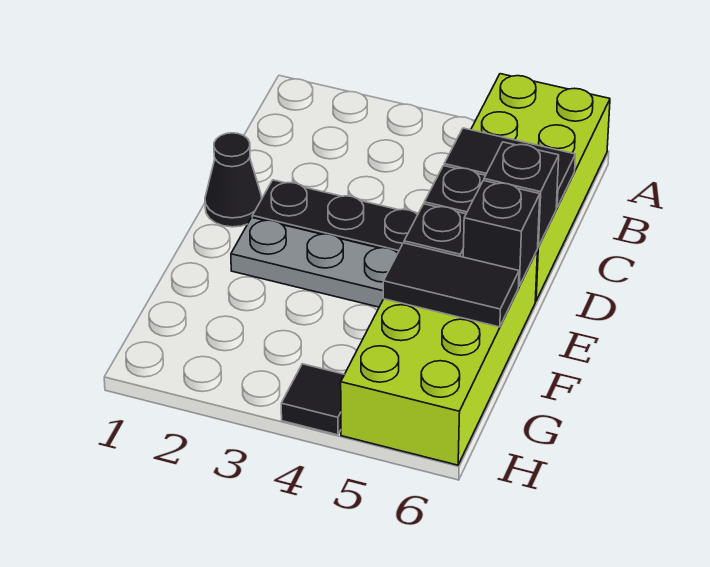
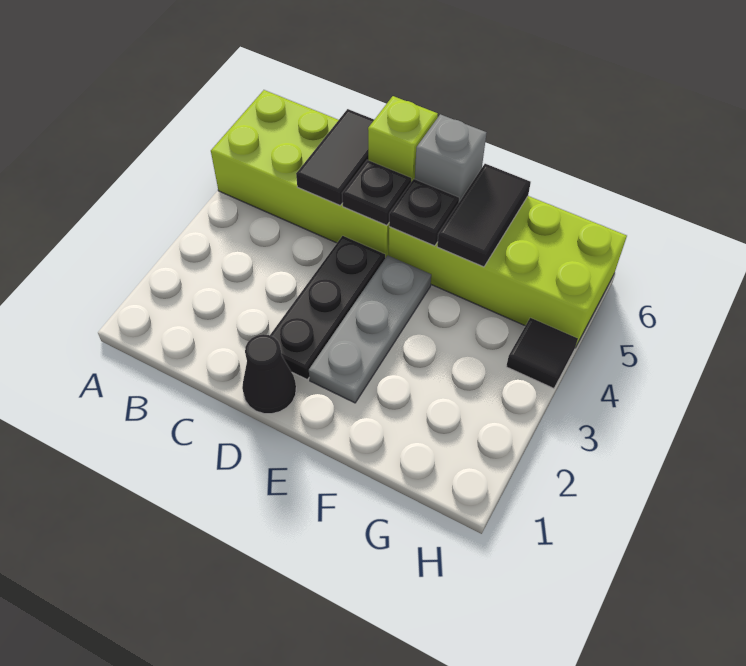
black brick D6 level 2 -> lime brick D6 level 2
black brick E6 level 2 -> grey brick E6 level 2

